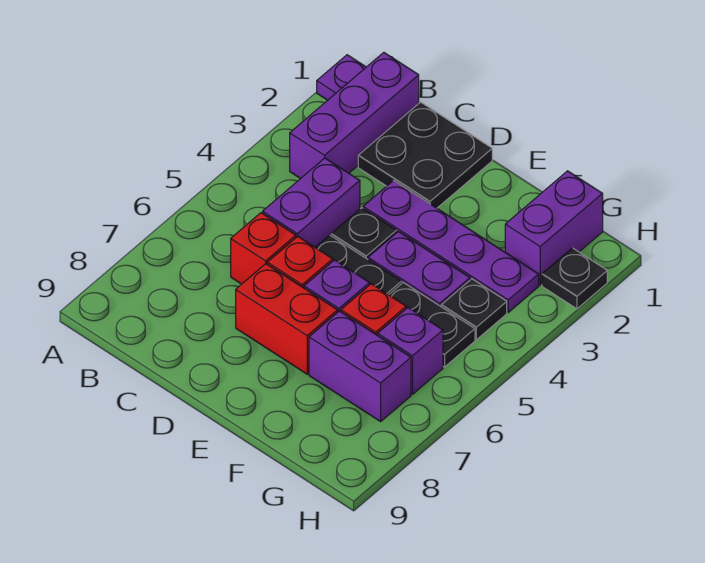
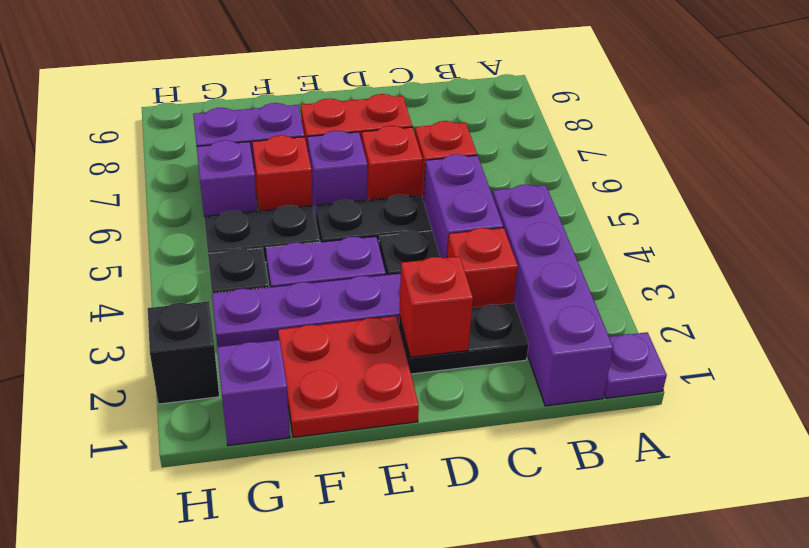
purple brick B1:B3 level 1 -> purple brick B1:B4 level 1
black plate C1:D2 level 1 -> black plate C2:D2 level 1
none -> red brick C3 level 1
none -> red brick D2 level 2
none -> red plate E1:F2 level 1
purple brick G1:G2 level 1 -> purple brick G1 level 1
black plate H2 level 1 -> black brick H2 level 1

